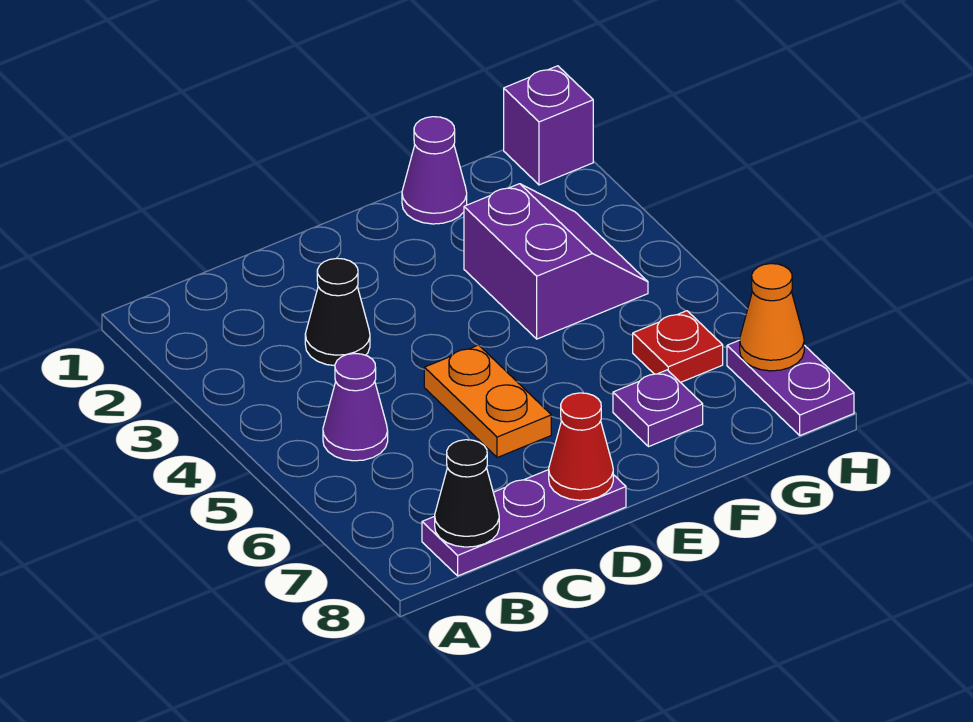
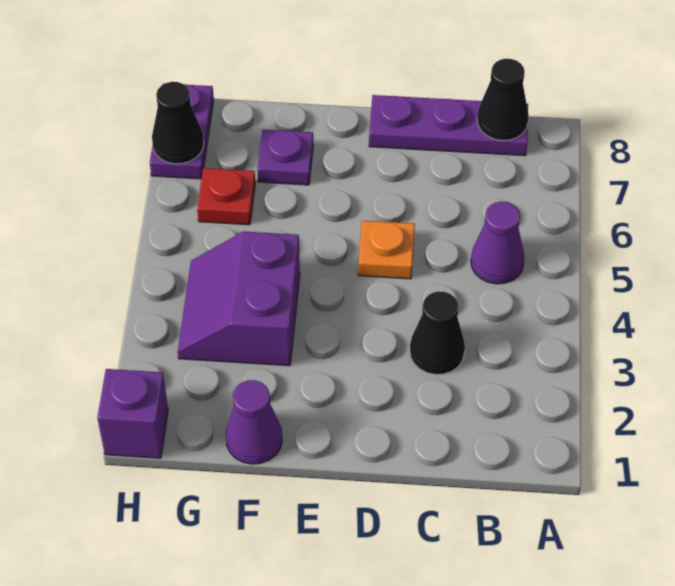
orange plate D5:D6 level 1 -> orange plate D5 level 1
red cone D8 level 2 -> none
orange cone H7 level 2 -> black cone H7 level 2

